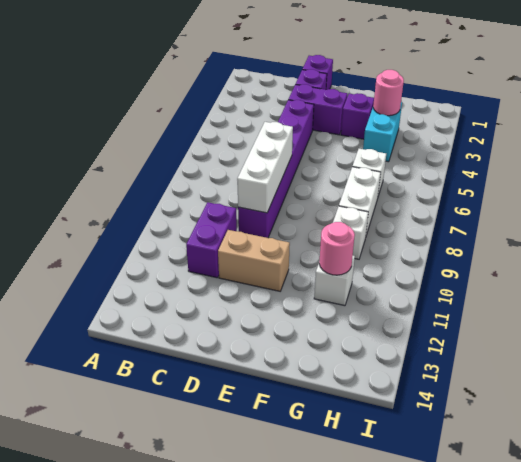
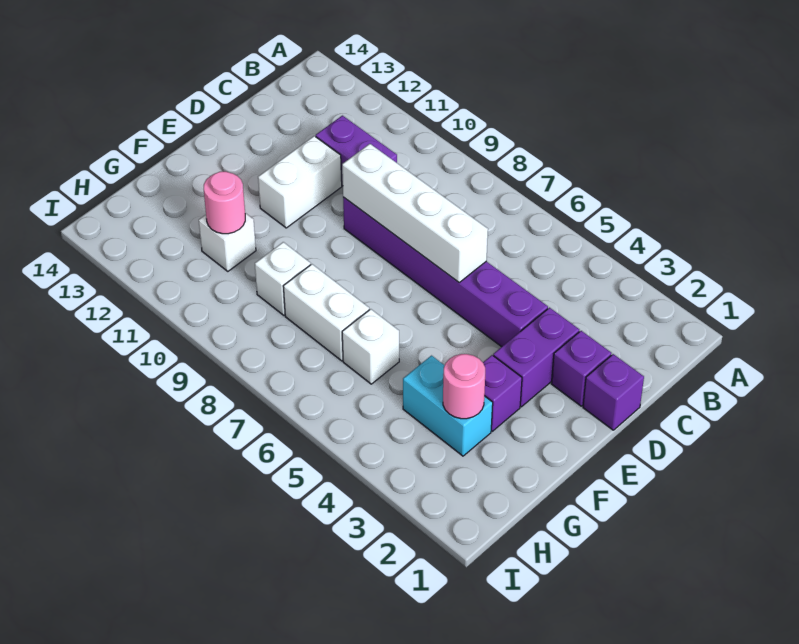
white brick D7:D9 level 2 -> white brick D6:D9 level 2
tan brick D11:E11 level 1 -> white brick D11:E11 level 1

